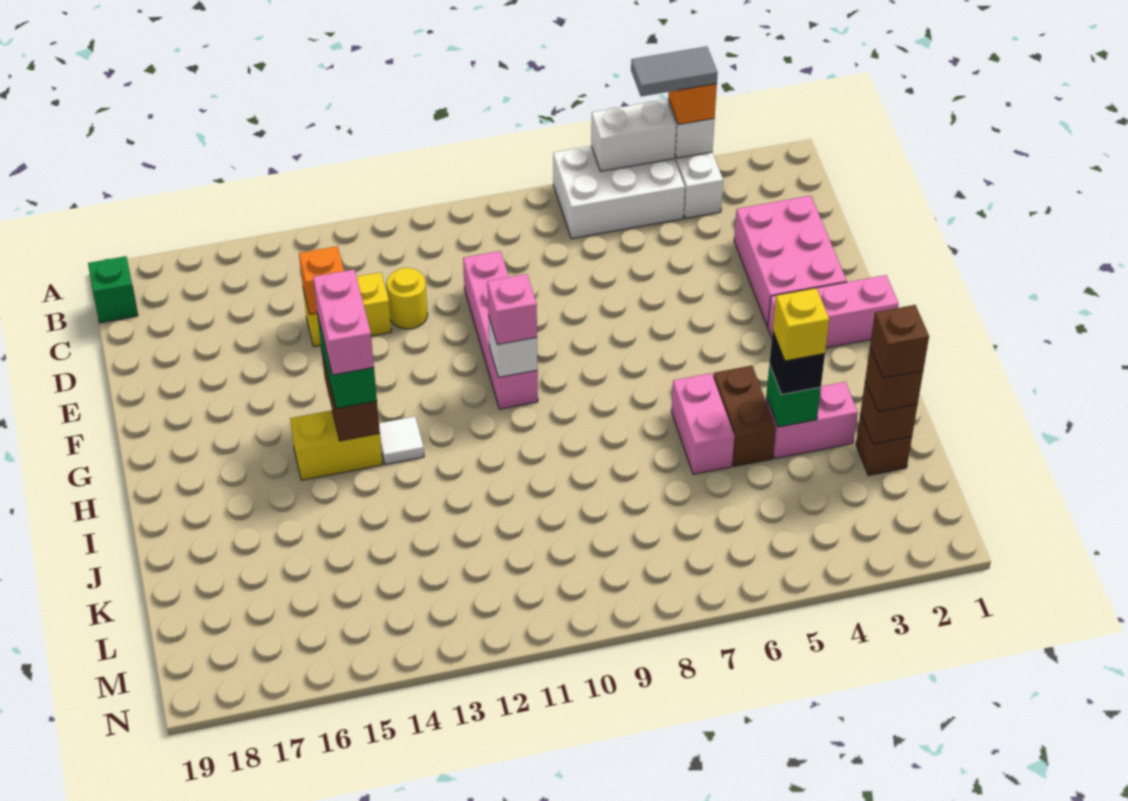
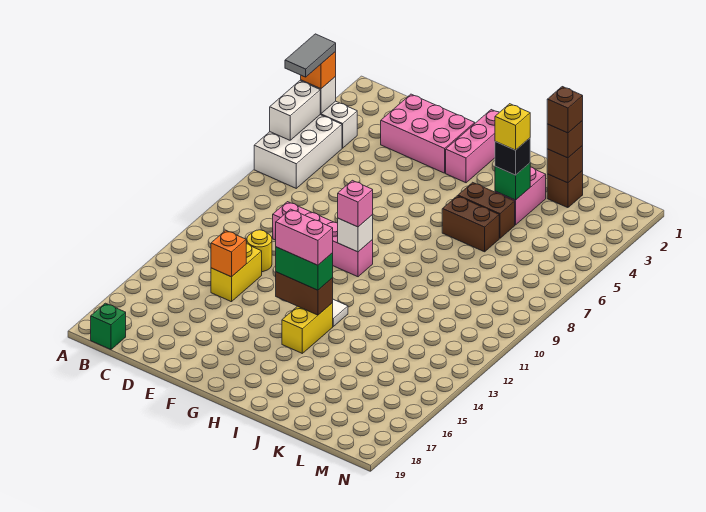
pink brick I6:J6 level 1 -> brown brick I6:J6 level 1

